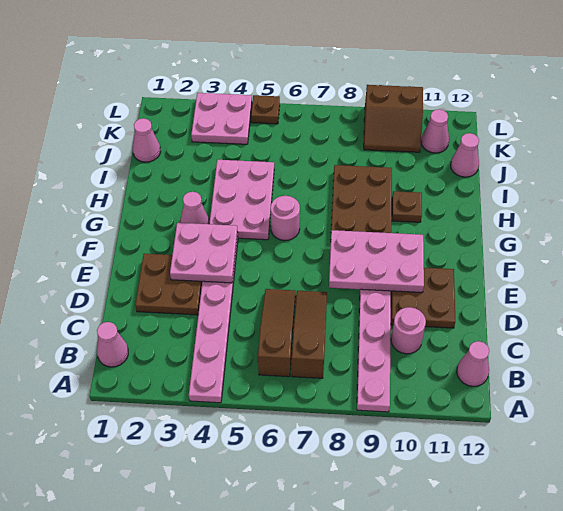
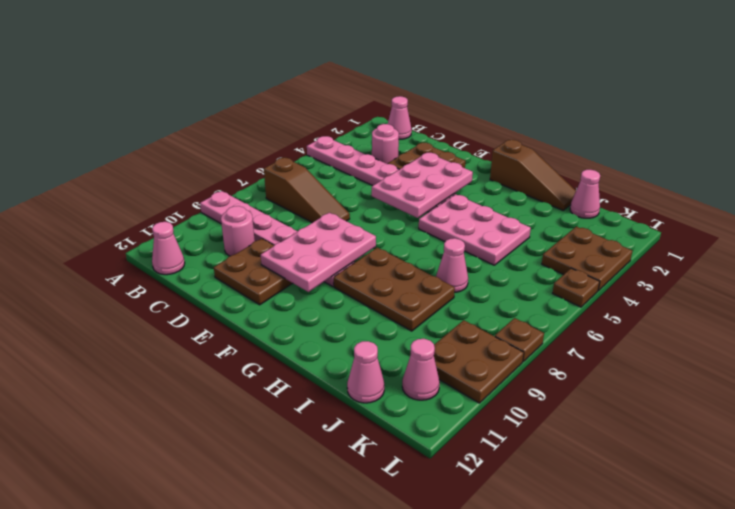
brown slope B6:D6 level 1 top B -> brown slope G1:I1 level 1 top G
pink plate E3:F4 level 2 -> pink plate E3:F5 level 2
pink cone G3 level 1 -> pink cone I7 level 1
pink round brick G6 level 1 -> pink round brick C3 level 1
brown plate H10 level 1 -> brown plate L8 level 1
pink plate K3:L4 level 1 -> brown plate K3:L4 level 1
brown slope K9:L10 level 1 top L -> brown plate K9:L10 level 1

